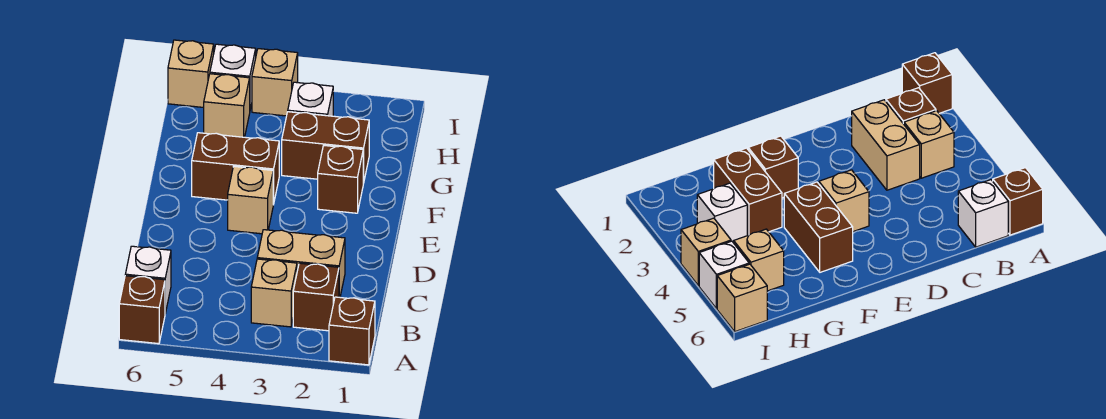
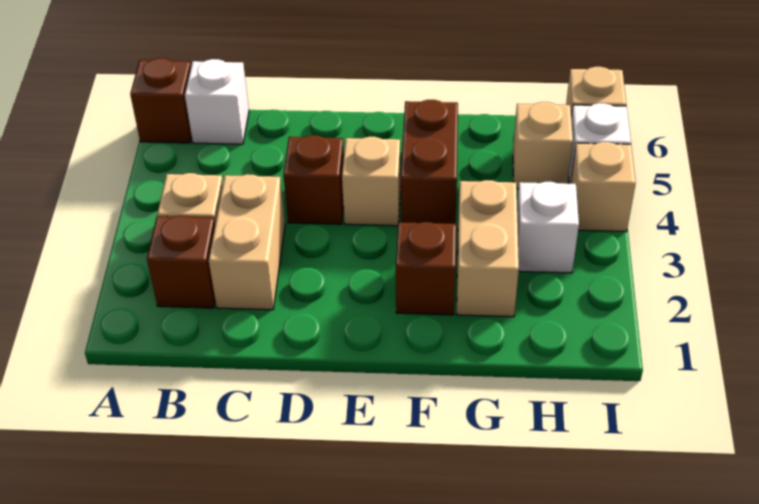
brown brick A1 level 1 -> brown brick D4 level 1
brown brick G2:G3 level 1 -> tan brick G2:G3 level 1

